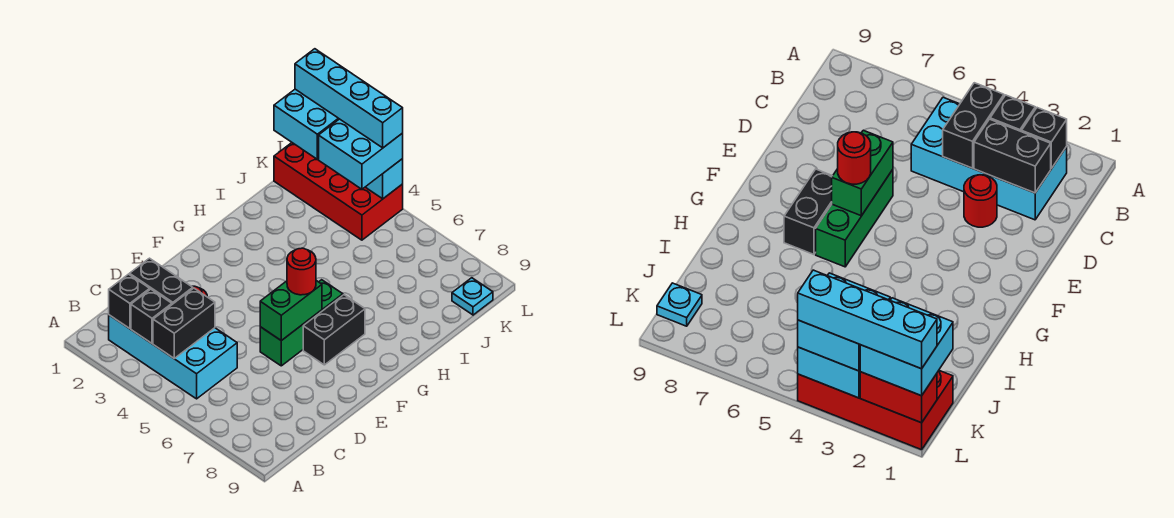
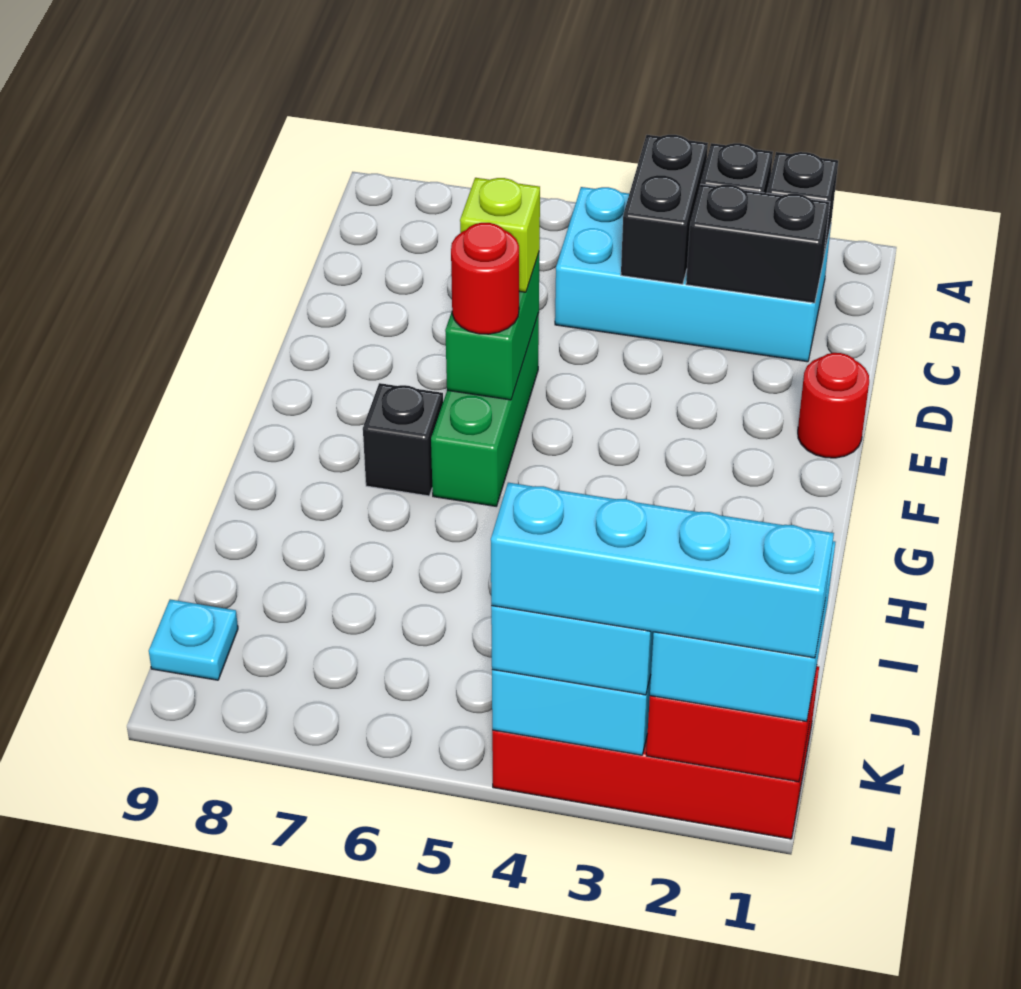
red round brick D3 level 1 -> red round brick E1 level 1
none -> lime brick E6 level 3
black brick F7:G7 level 1 -> black brick G7 level 1

